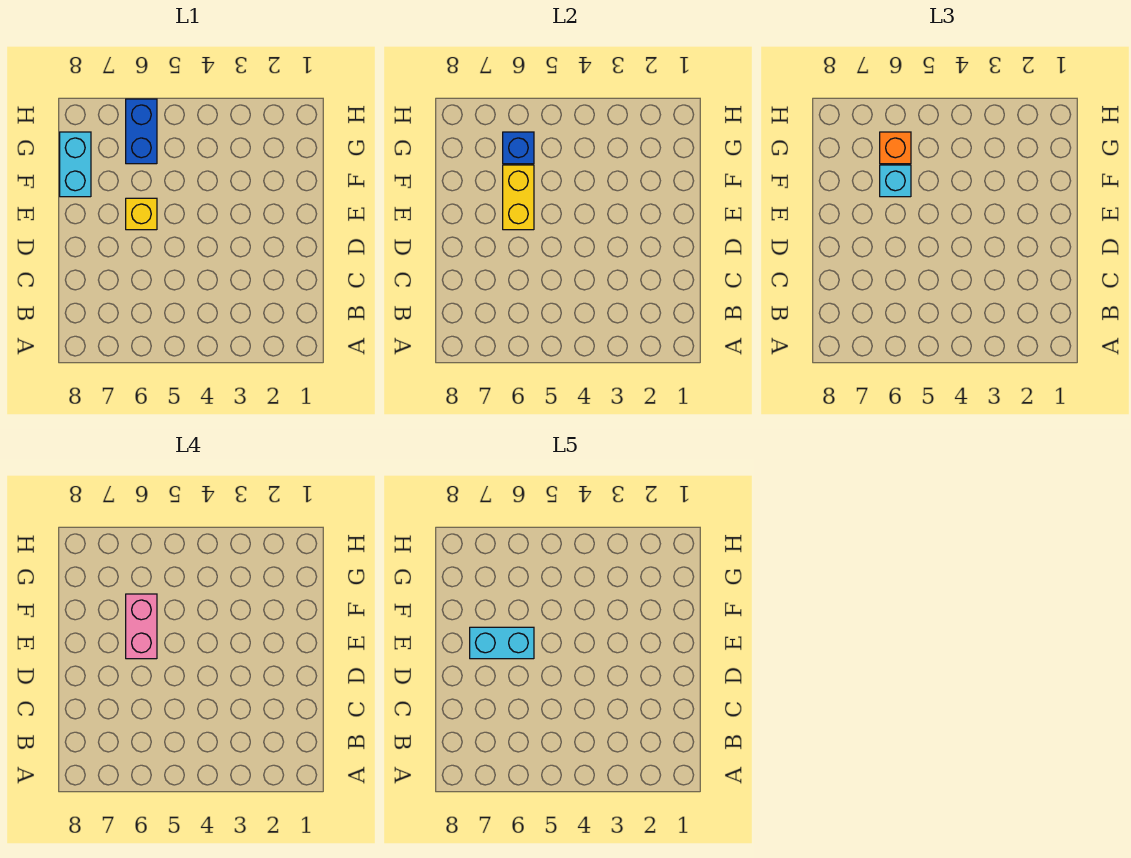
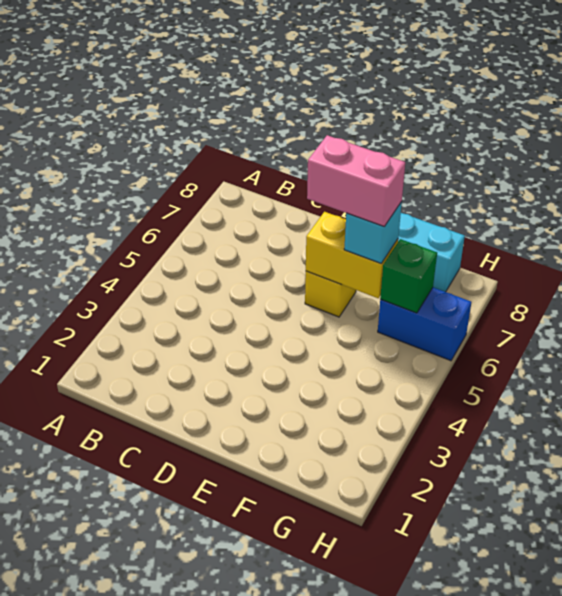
cyan brick E6:E7 level 5 -> none
blue brick G6 level 2 -> green brick G6 level 2
orange brick G6 level 3 -> none

